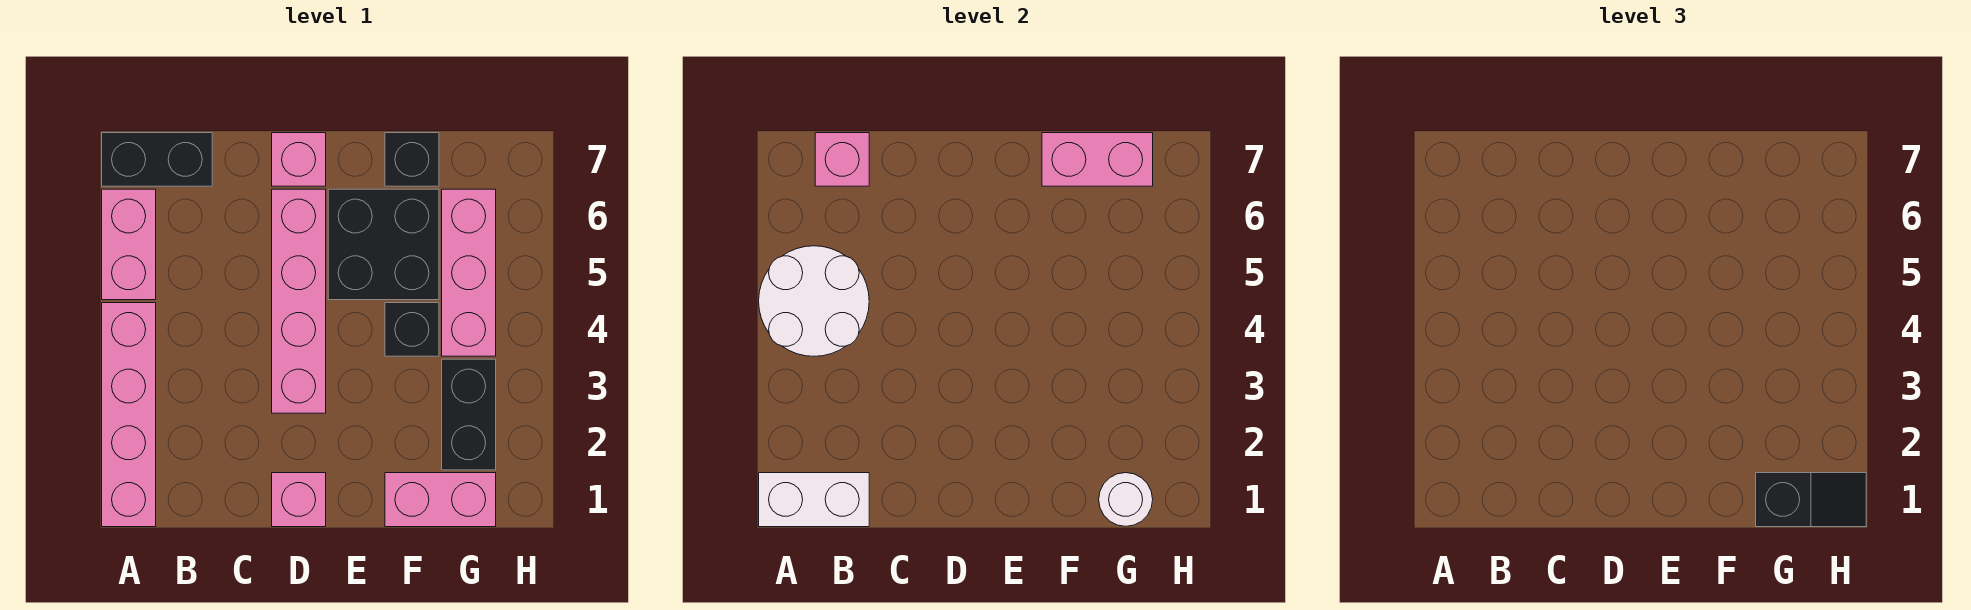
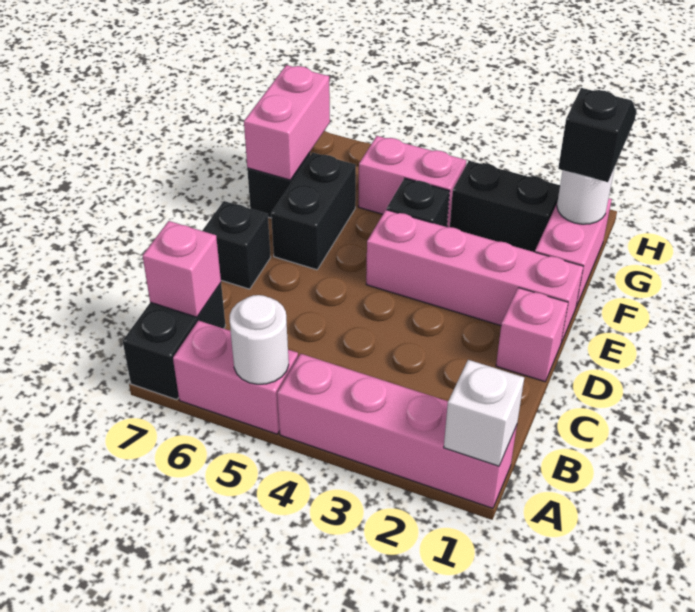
white brick A1:B1 level 2 -> white brick A1 level 2
white round brick A4:B5 level 2 -> white round brick A5 level 2
pink brick D3:D6 level 1 -> pink brick E1:E4 level 1
pink brick D7 level 1 -> black brick D7 level 1
black brick E5:F6 level 1 -> black brick E6:F6 level 1
pink brick G4:G6 level 1 -> pink brick G4:G5 level 1

